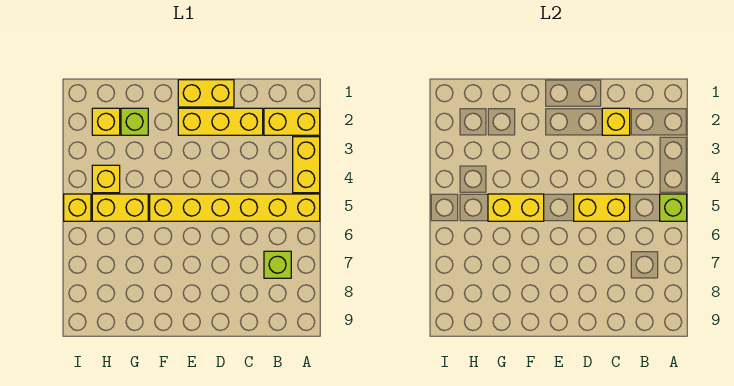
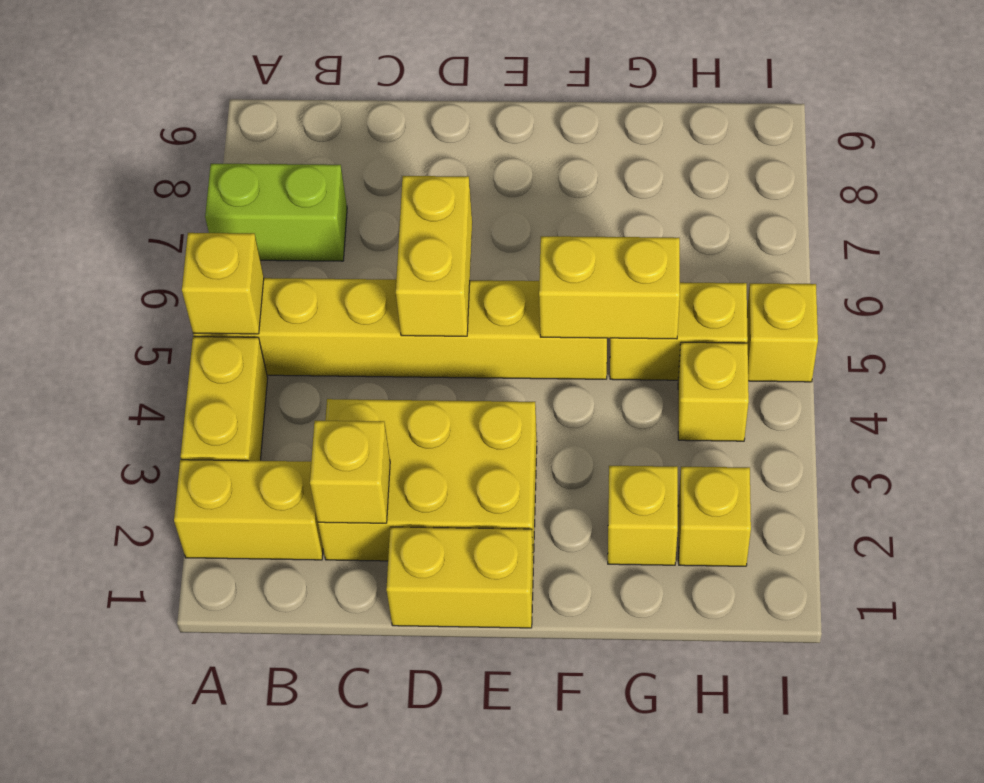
lime brick A5 level 2 -> yellow brick A5 level 2
lime brick B7 level 1 -> lime brick A7:B7 level 1
yellow brick C2:E2 level 1 -> yellow brick C2:E3 level 1
yellow brick C5:D5 level 2 -> yellow brick D5:D6 level 2
lime brick G2 level 1 -> yellow brick G2 level 1

